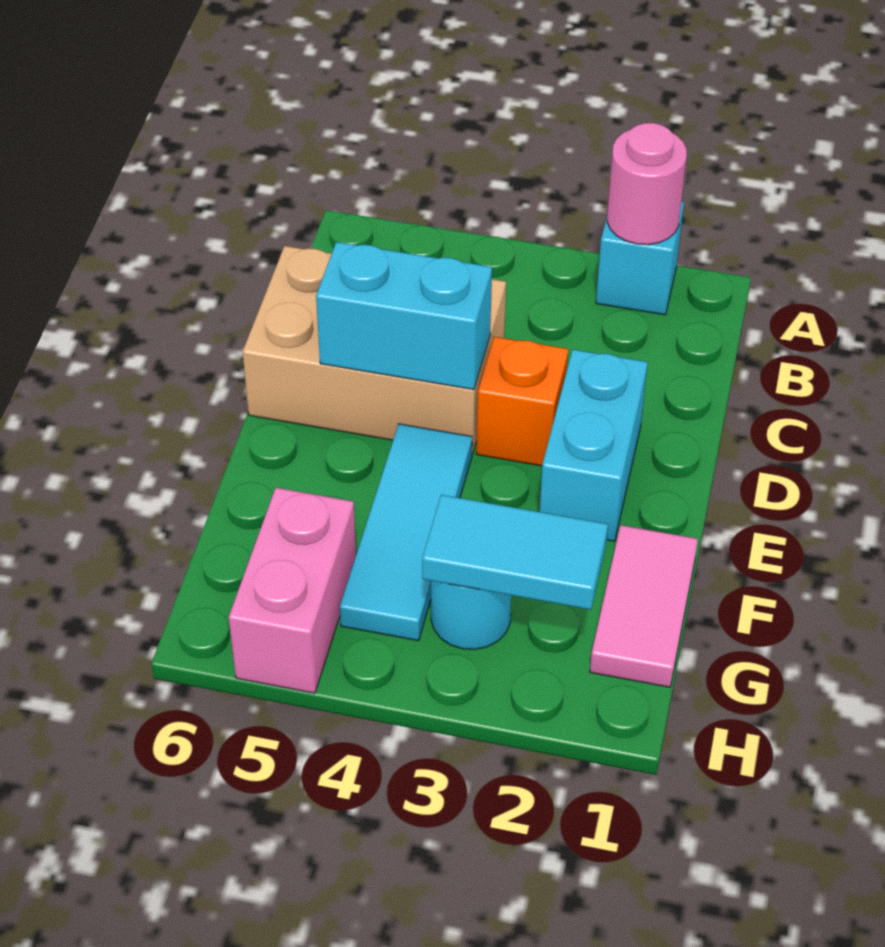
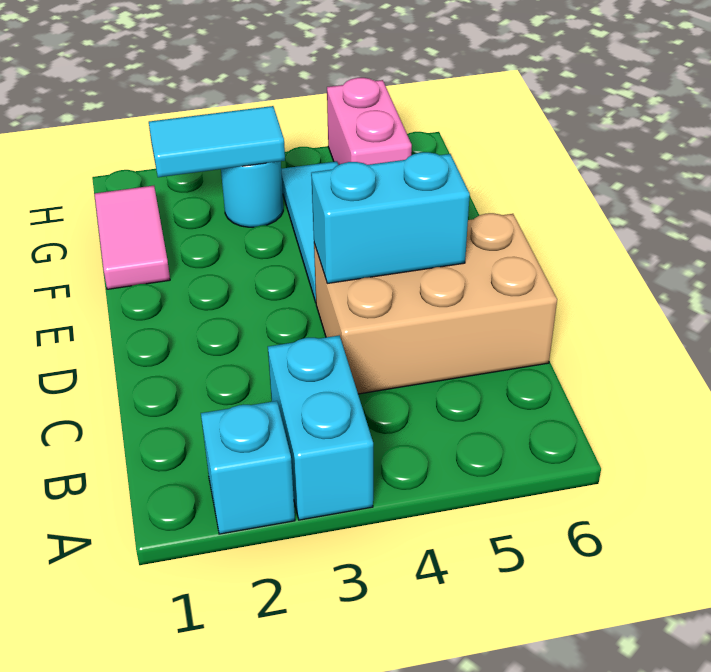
pink round brick A2 level 2 -> none
cyan brick D2:E2 level 1 -> cyan brick A3:B3 level 1
orange brick D3 level 1 -> none

